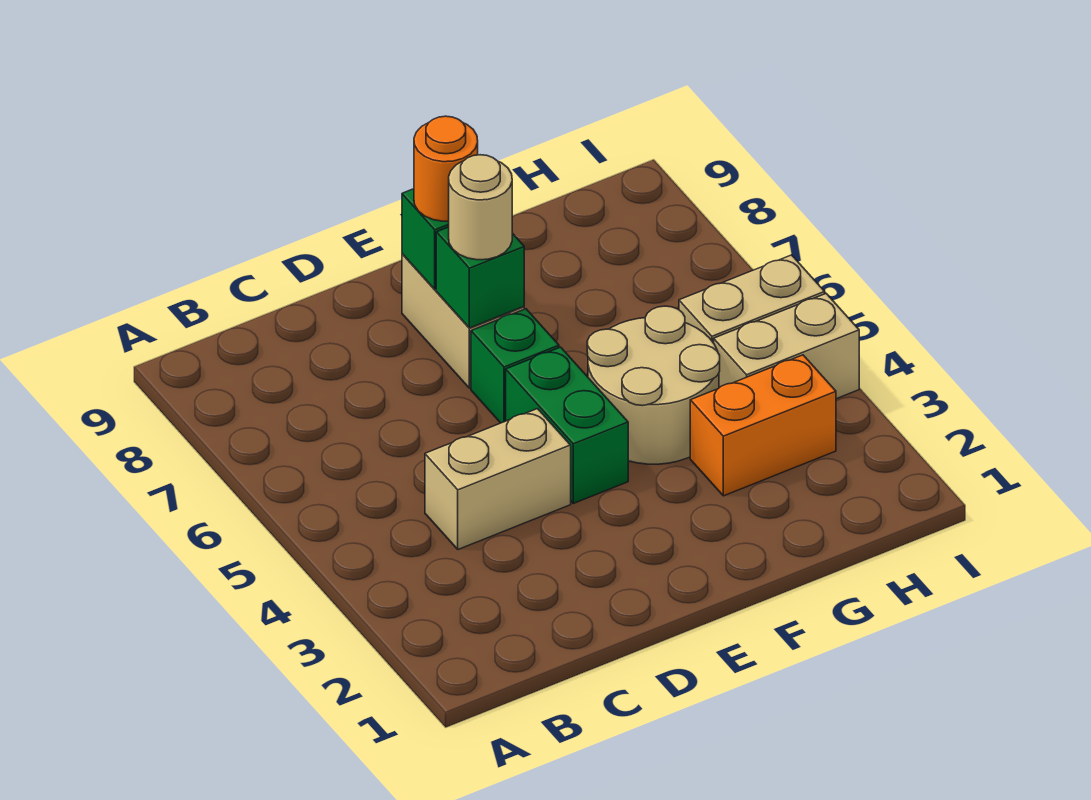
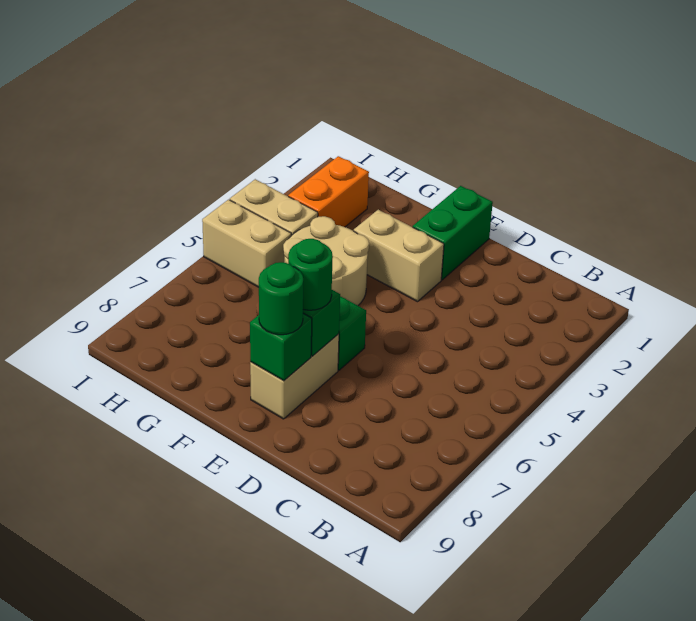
tan brick C4:D4 level 1 -> tan brick E3:F3 level 1
green brick E4:E5 level 1 -> green brick E1:E2 level 1
tan round brick E7 level 3 -> green round brick E7 level 3
orange round brick E8 level 3 -> green round brick E8 level 3
orange brick G3:H3 level 1 -> orange brick H2:H3 level 1

